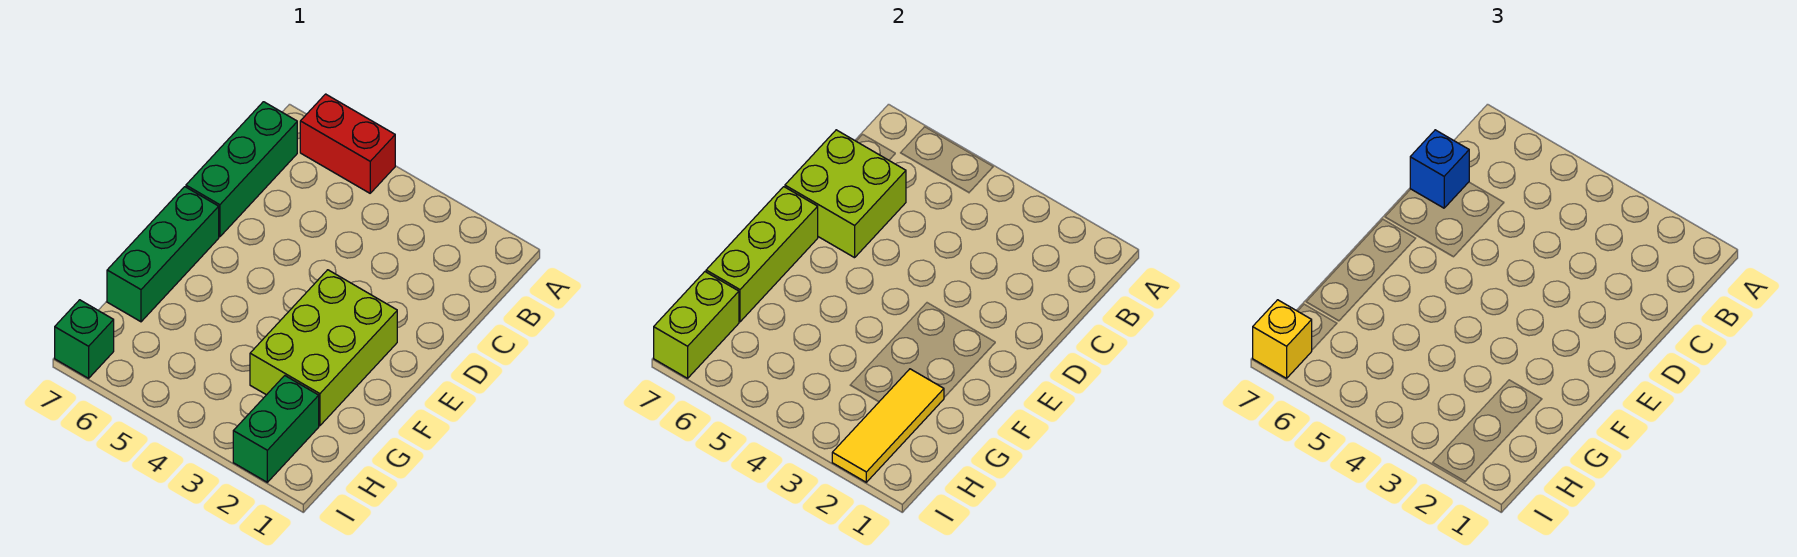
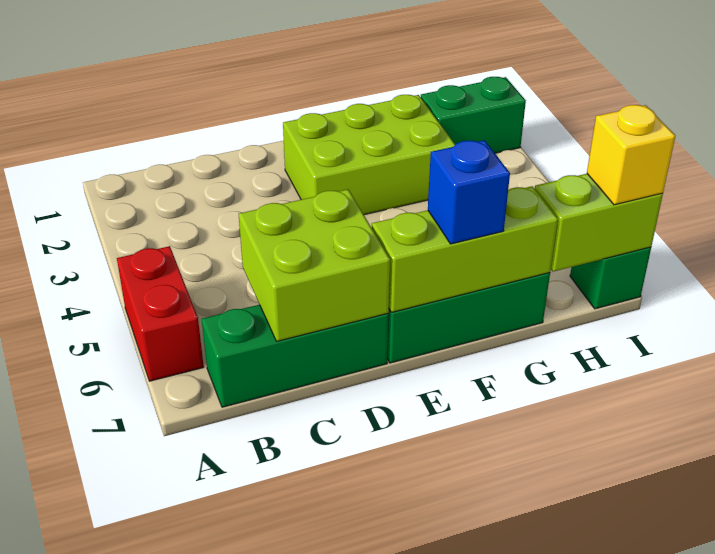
blue brick C7 level 3 -> blue brick F7 level 3
yellow tile G2:I2 level 2 -> none

